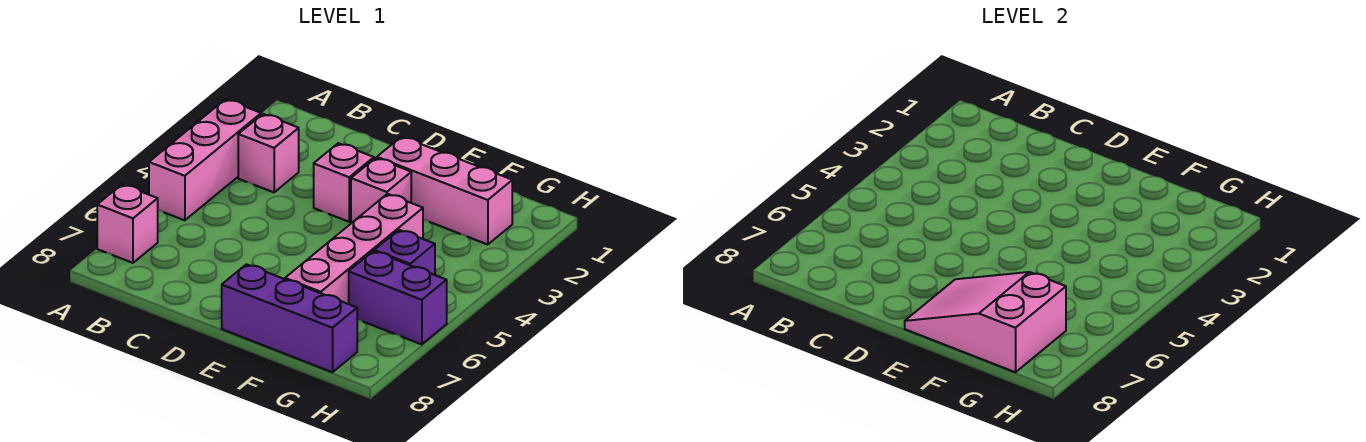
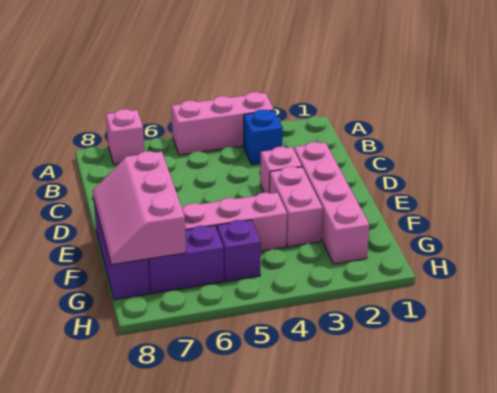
pink brick B3 level 1 -> blue brick B3 level 1
pink brick E2:G2 level 1 -> pink brick D2:G2 level 1
pink brick E3 level 1 -> pink brick E3:F3 level 1
pink slope E7:G8 level 2 top G -> pink slope E7:G8 level 2 top 7
purple brick G6:H6 level 1 -> purple brick G6:G7 level 1

